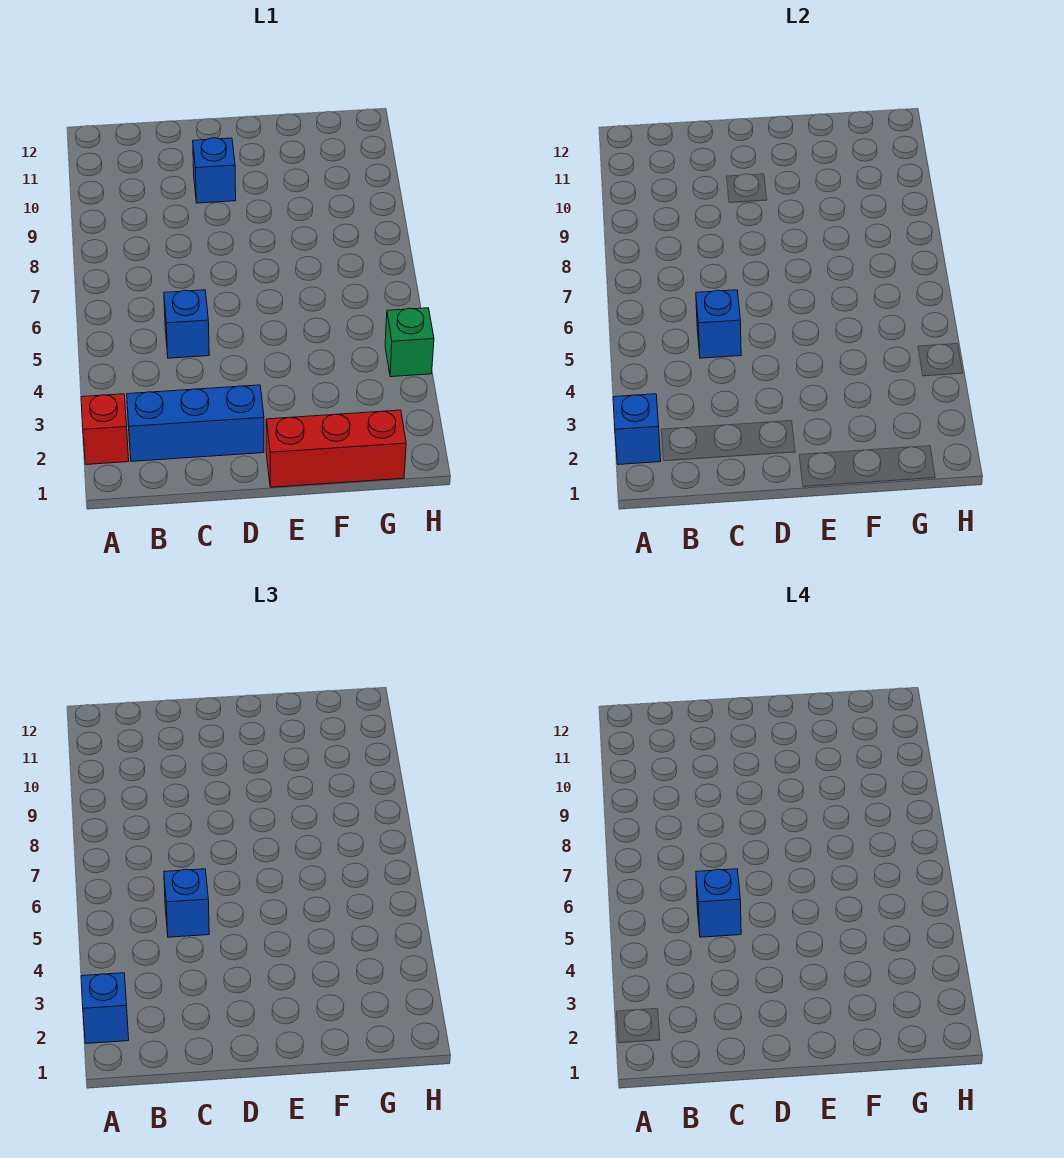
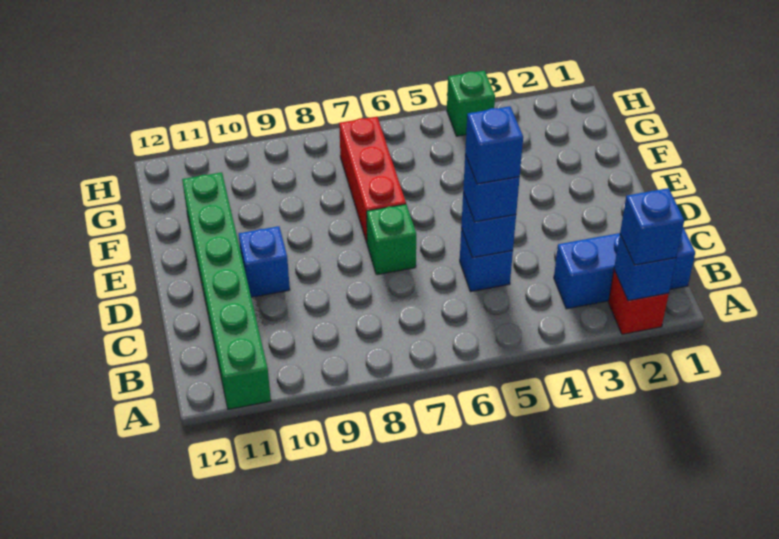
none -> green brick A11:F11 level 1
blue brick B2:D2 level 1 -> blue brick B1:B3 level 1
none -> green brick D7 level 1
red brick E1:G1 level 1 -> red brick E7:G7 level 1

